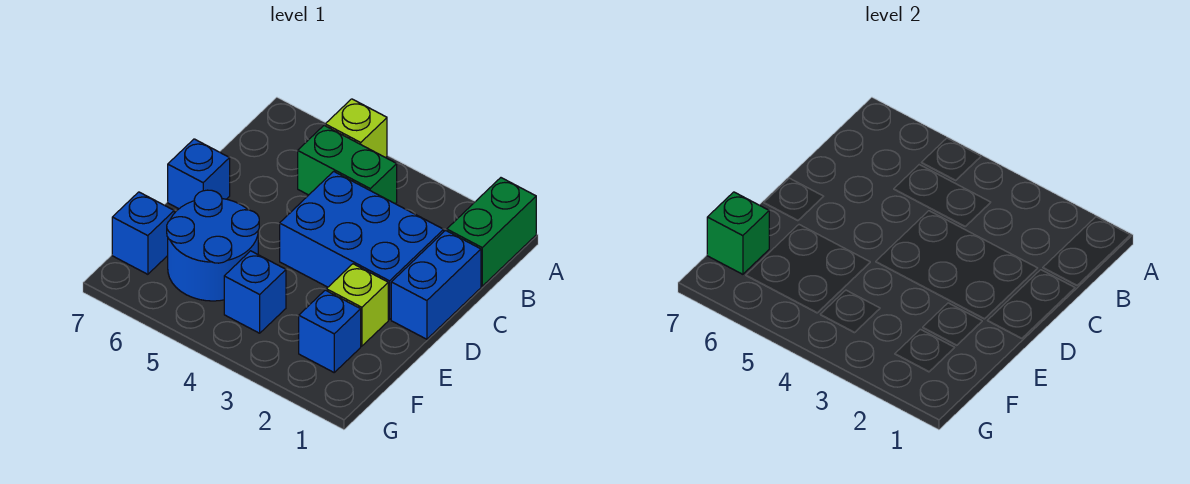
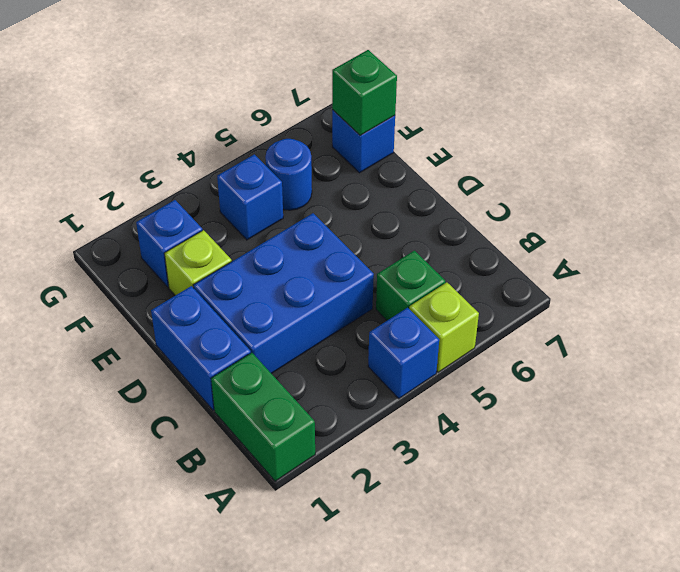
green brick B4:B5 level 1 -> green brick B5 level 1
blue brick D7 level 1 -> blue brick A4 level 1
blue round brick E5:F6 level 1 -> blue round brick F5 level 1

